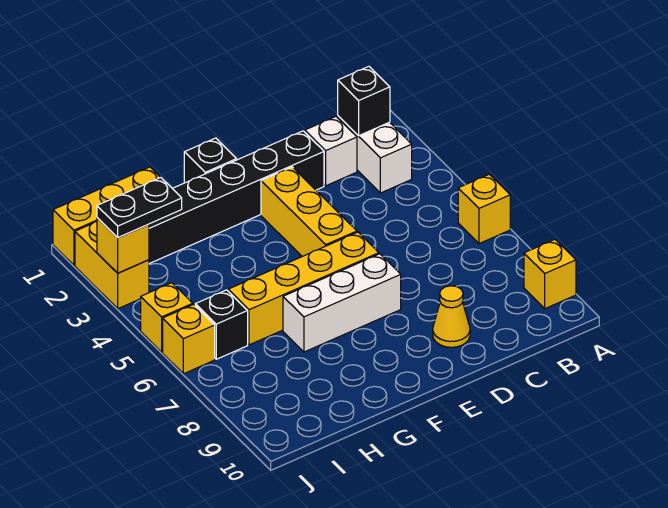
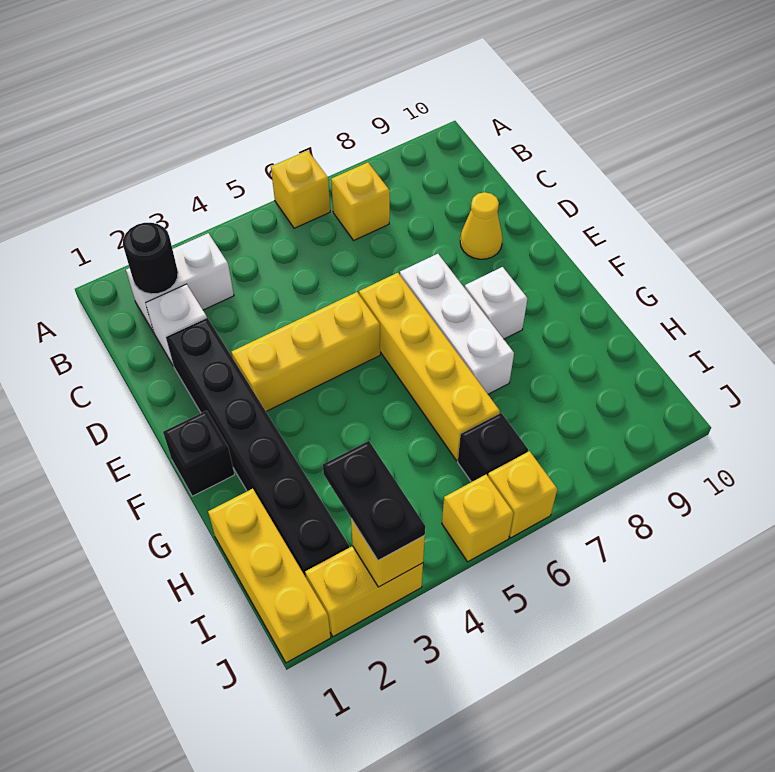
yellow brick A9 level 1 -> yellow brick B7 level 1
black brick B2 level 2 -> black round brick B2 level 2
none -> white brick F8 level 1

